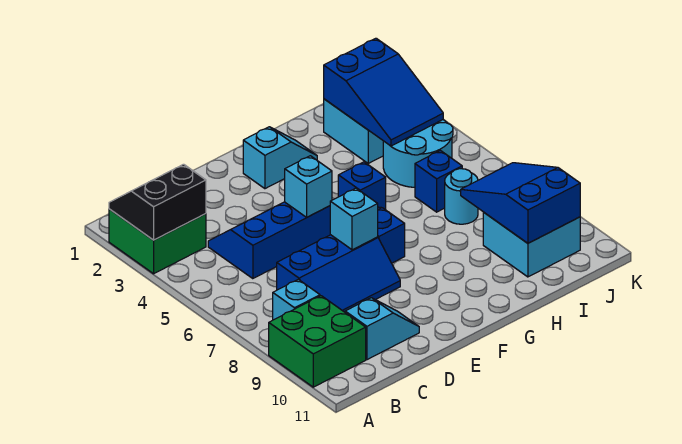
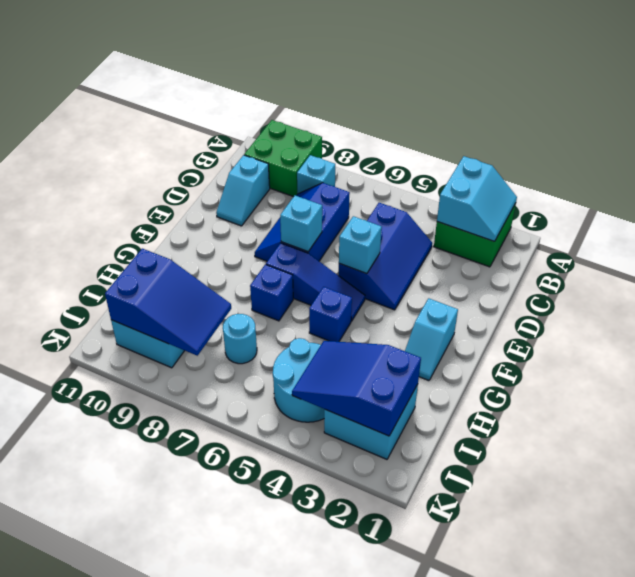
black slope A2:B3 level 2 top 3 -> cyan slope A2:B3 level 2 top 3
blue brick I6 level 1 -> blue brick G7 level 1

